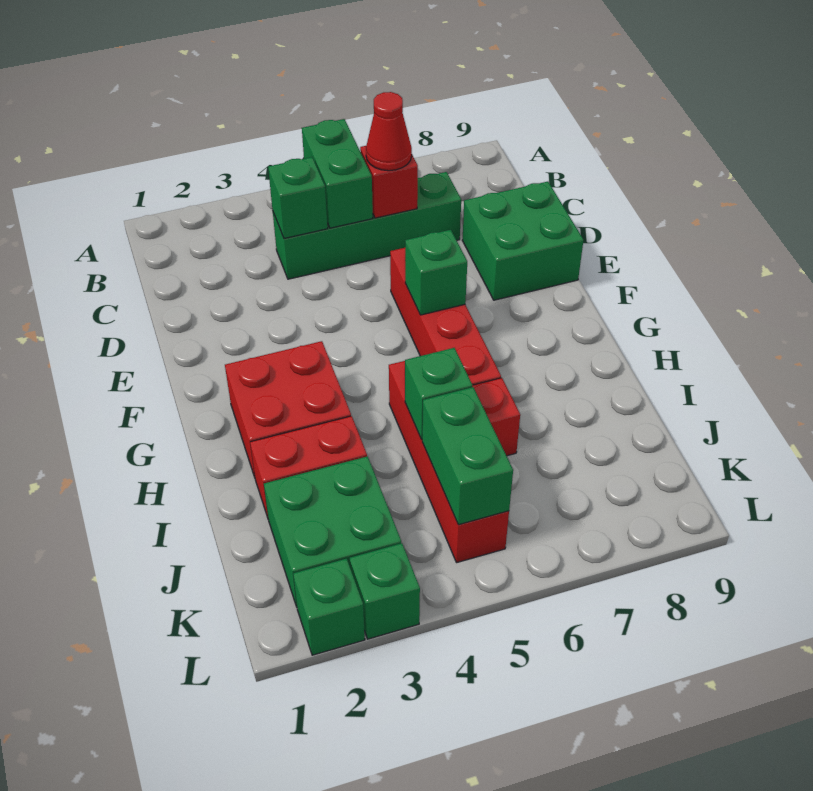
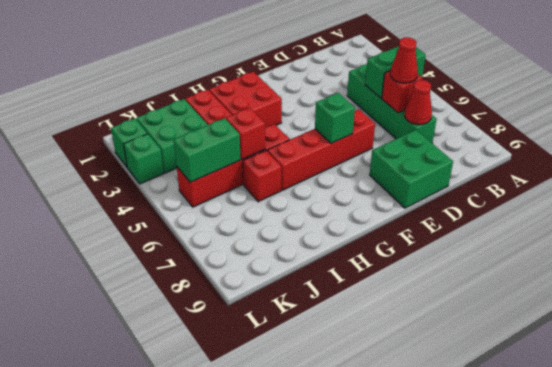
green brick C4 level 2 -> none
none -> red cone C7 level 2
green brick I5 level 2 -> red brick I5 level 2

